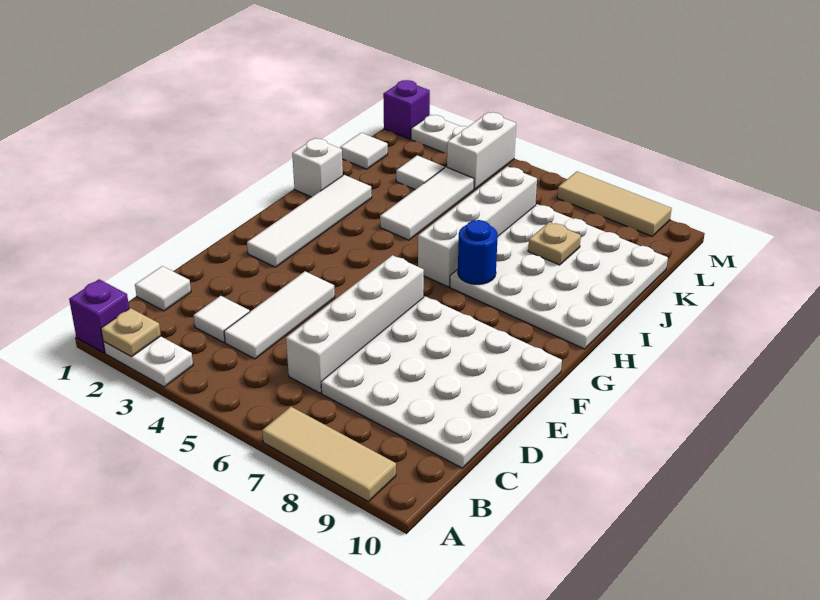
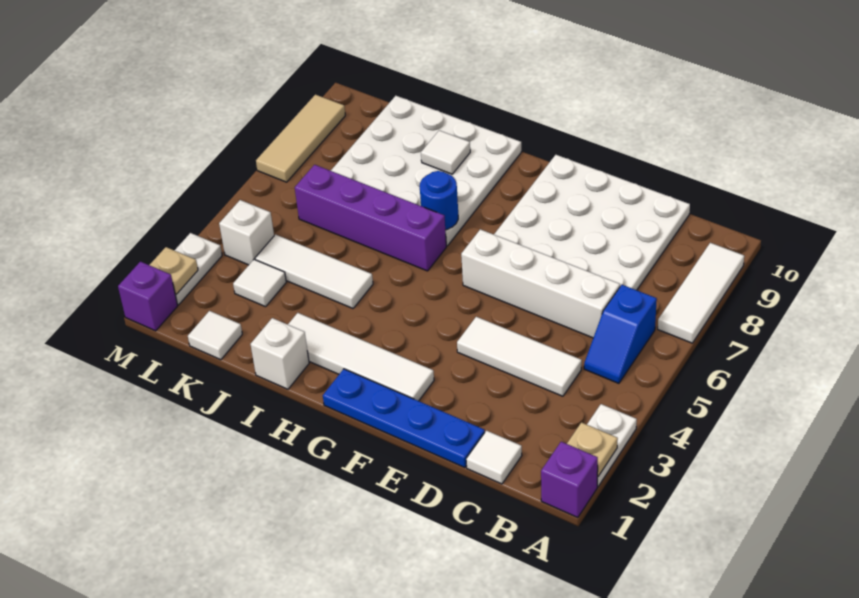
tan tile A7:A9 level 1 -> white tile A7:A9 level 1
none -> blue slope B5:B6 level 1 top 6
white tile C3 level 1 -> white tile I9 level 2
none -> blue plate D1:G1 level 1
white brick H6:K6 level 1 -> purple brick H6:K6 level 1
tan plate J8 level 2 -> tan plate M2 level 2
white brick L4:M4 level 1 -> white brick L4 level 1

